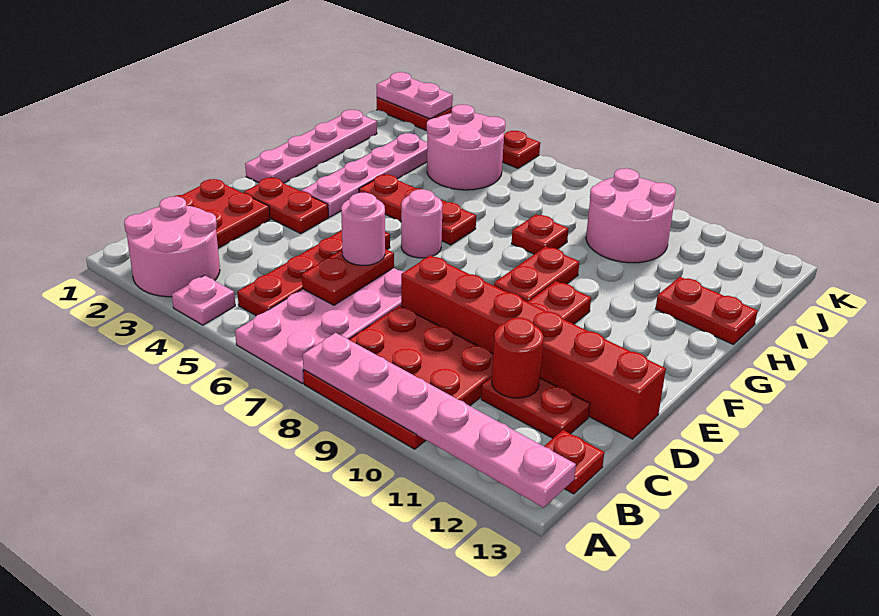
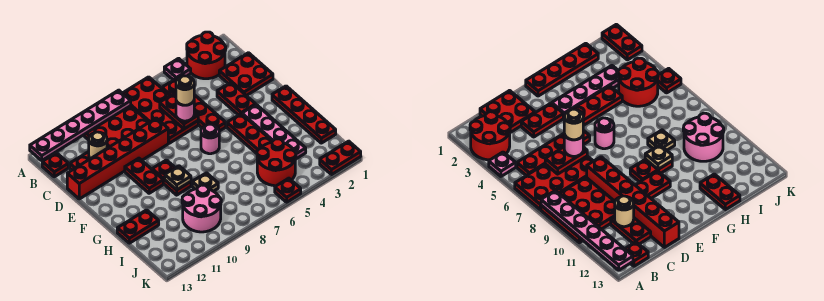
pink round brick A2:B3 level 1 -> red round brick A2:B3 level 1
pink plate A6:D7 level 1 -> red plate A6:D7 level 1
red round brick C11 level 2 -> tan round brick C11 level 2
none -> tan round brick D6 level 4
red plate E2:E3 level 1 -> red plate D3:E3 level 1
pink plate F1:I1 level 1 -> red plate F1:I1 level 1
red plate G4:G6 level 1 -> red plate F4:H4 level 1
none -> tan plate G9 level 2
red plate H8 level 1 -> tan plate H8 level 1
pink round brick I4:J5 level 1 -> red round brick I4:J5 level 1
pink plate K1:K2 level 2 -> none

